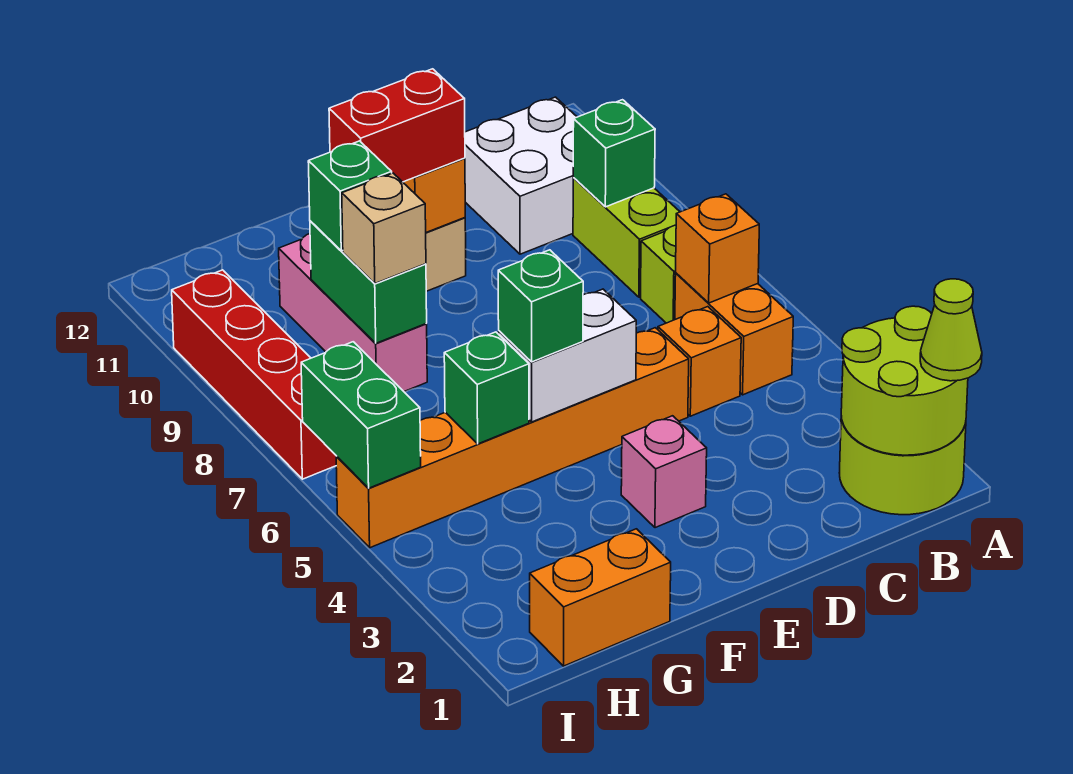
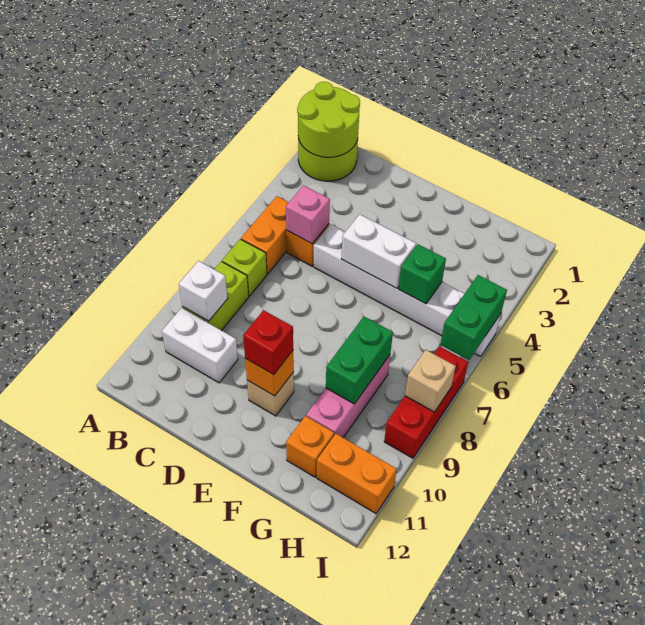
lime cone A1 level 3 -> none
orange brick B6 level 2 -> orange brick G11 level 1
green brick B9 level 2 -> white brick B9 level 2
white brick B10:C11 level 1 -> white brick B10:C10 level 1
orange brick D5:I5 level 1 -> white brick D5:I5 level 1
pink brick E3 level 1 -> pink brick C5 level 2
red brick E10:F10 level 3 -> red brick E10 level 3
green brick F5 level 3 -> none
orange brick G1:H1 level 1 -> orange brick H11:I11 level 1
tan brick G8 level 3 -> tan brick I8 level 2
green brick G9 level 3 -> none
red brick I7:I10 level 1 -> red brick I7:I9 level 1

